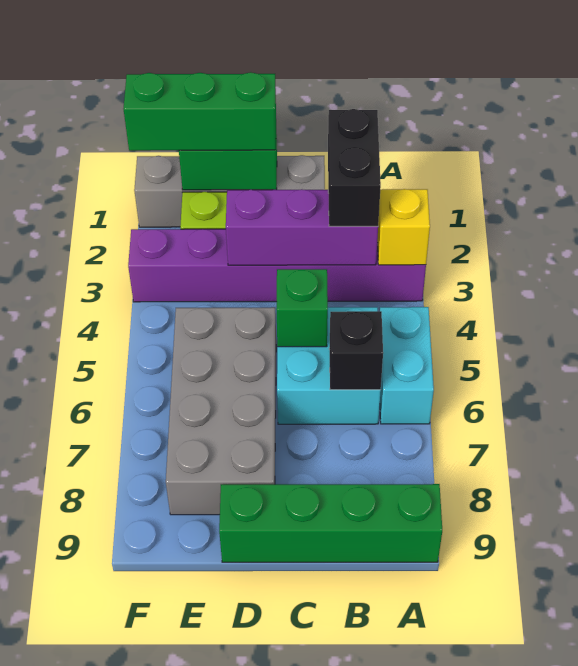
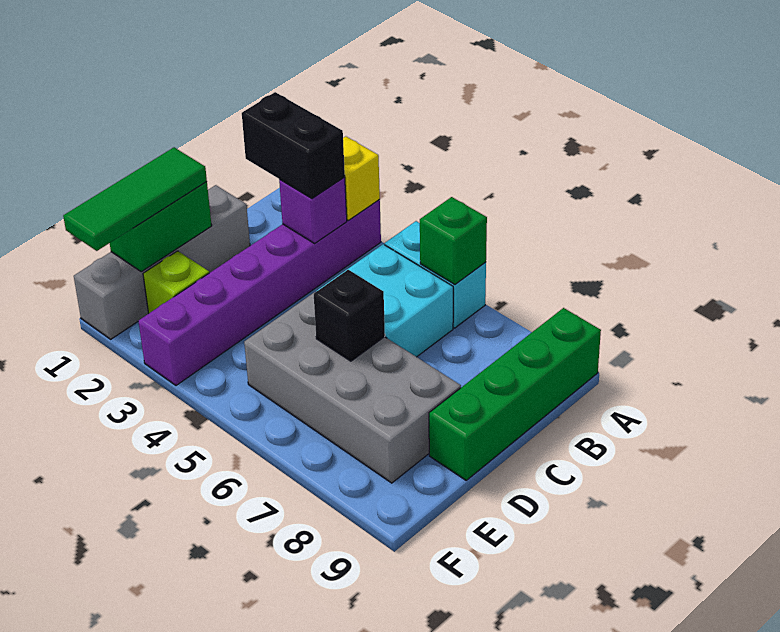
purple brick B3:D3 level 2 -> purple brick B3 level 2
black brick B6 level 2 -> black brick D6 level 2
green brick C5 level 2 -> green brick A6 level 2
green brick D1:F1 level 3 -> green tile D1:F1 level 3

